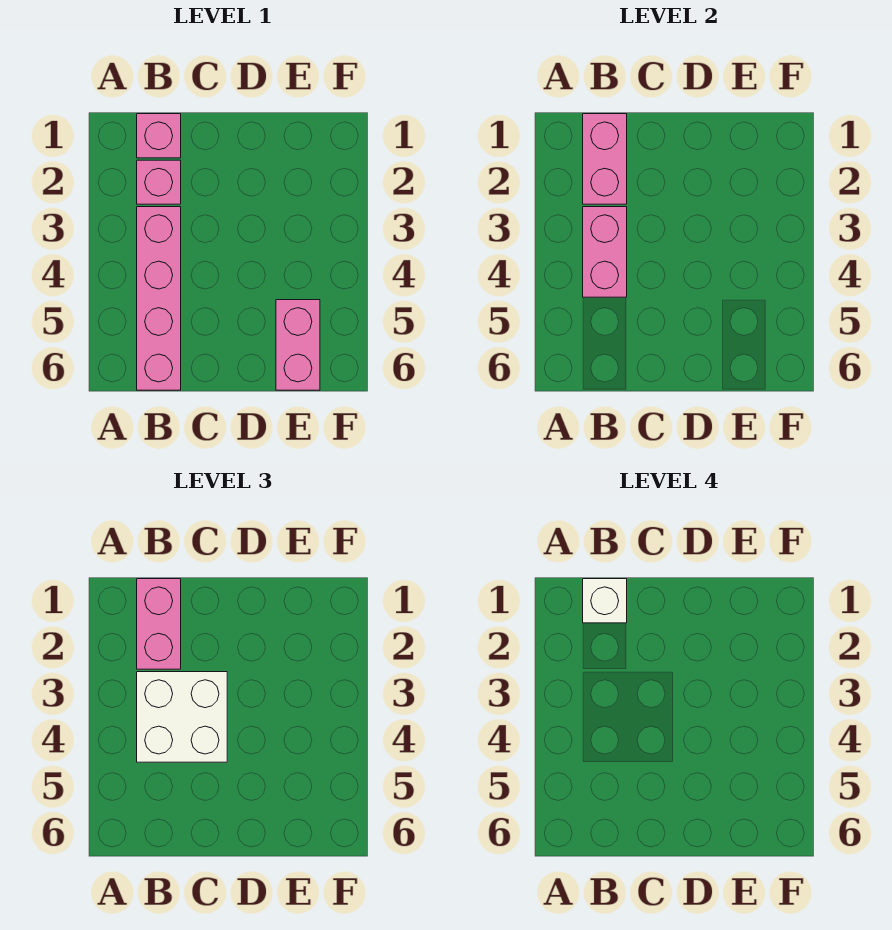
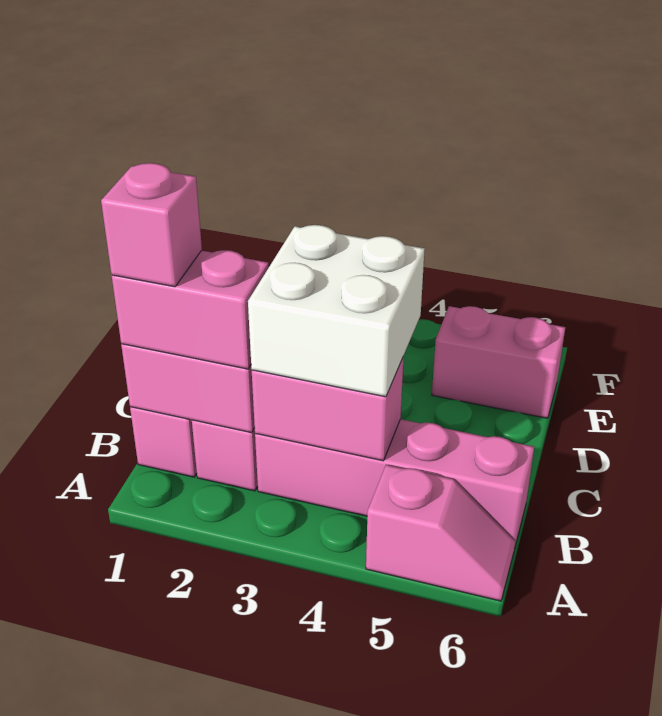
none -> pink slope A5:A6 level 1 top 5
white brick B1 level 4 -> pink brick B1 level 4

